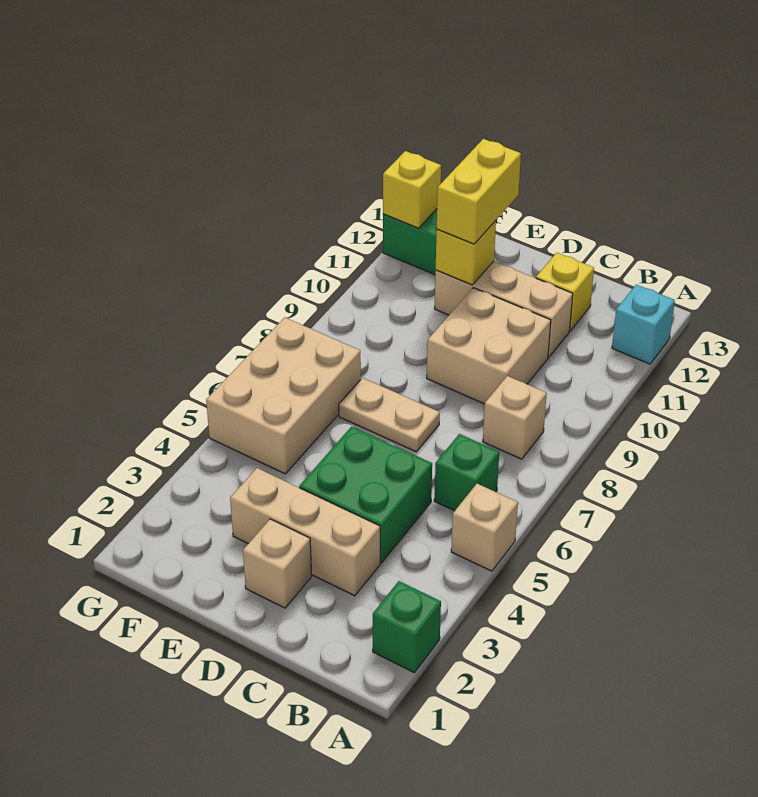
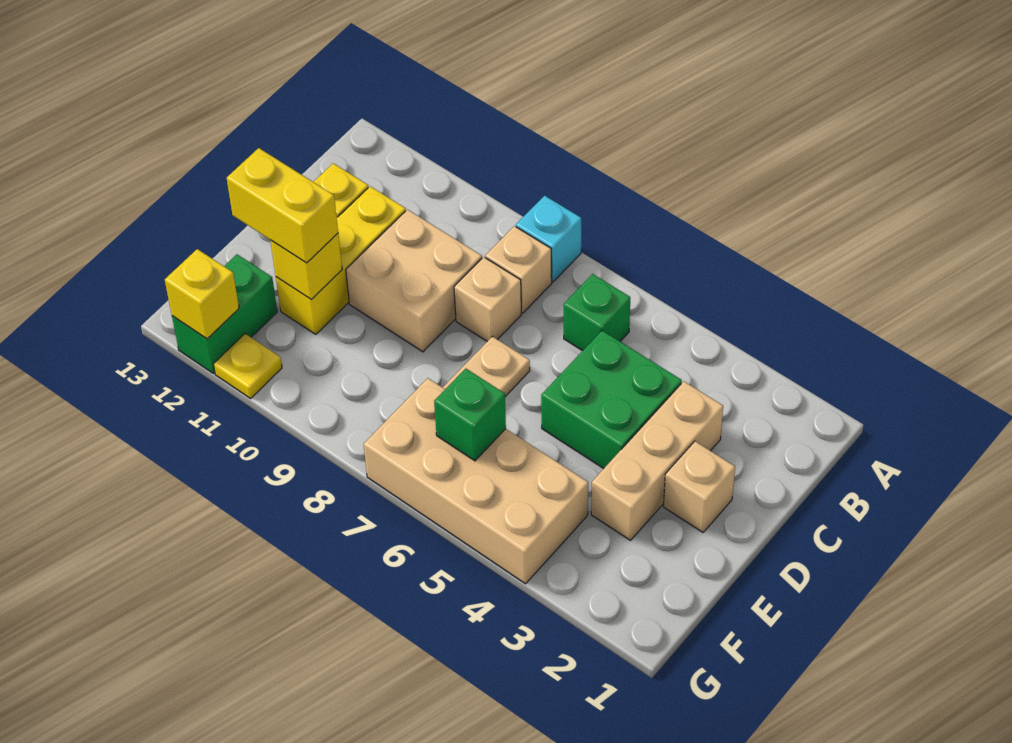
green brick A2 level 1 -> green brick F6 level 2
tan brick A5 level 1 -> tan brick C8 level 1
cyan brick A12 level 1 -> cyan brick A8 level 1
tan brick C11:E11 level 1 -> yellow brick C11:E11 level 1
tan brick F5:G7 level 1 -> tan brick F4:G7 level 1
none -> yellow plate G11 level 1

